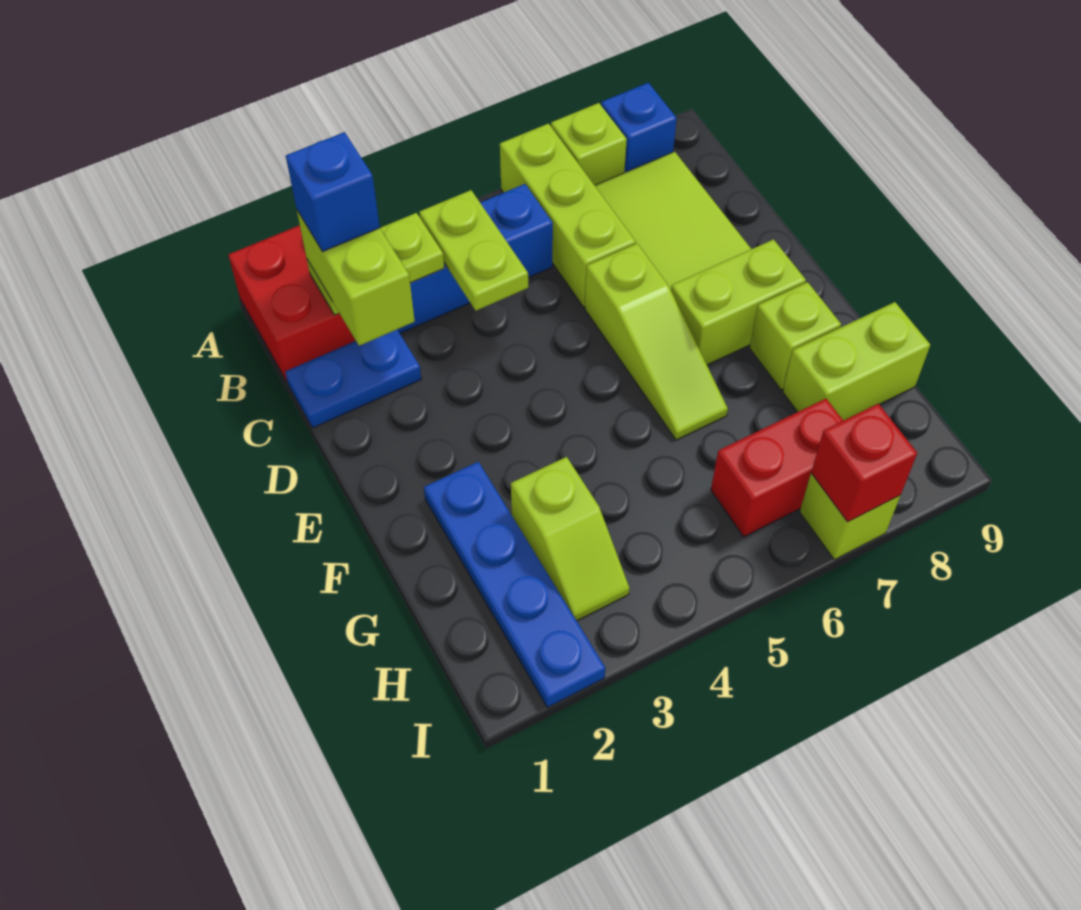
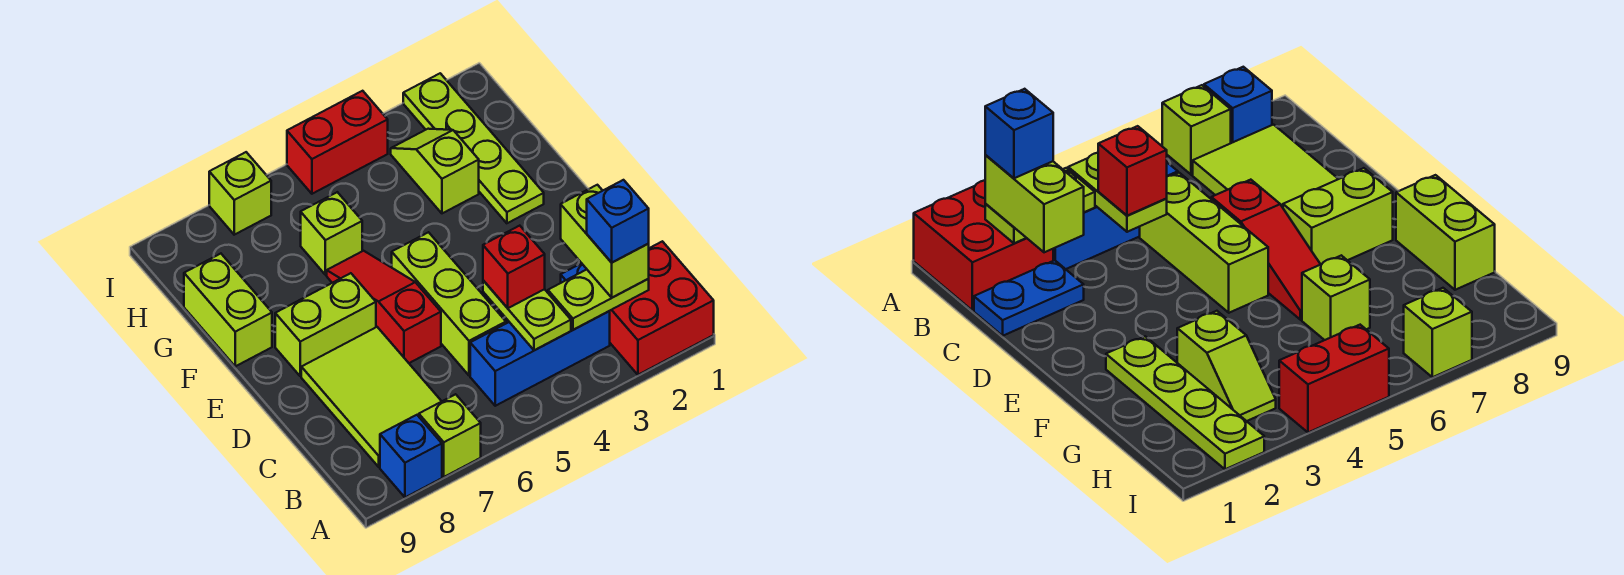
lime brick A6:C6 level 1 -> lime brick C5:E5 level 1
lime slope D6:F6 level 1 top D -> red slope D6:F6 level 1 top D
blue plate F2:I2 level 1 -> lime plate F2:I2 level 1
lime brick F8 level 1 -> lime brick G6 level 1
lime brick G8:G9 level 1 -> lime brick F9:G9 level 1
red brick H6:H7 level 1 -> red brick I4:I5 level 1
red brick I7 level 2 -> red brick C4 level 3

